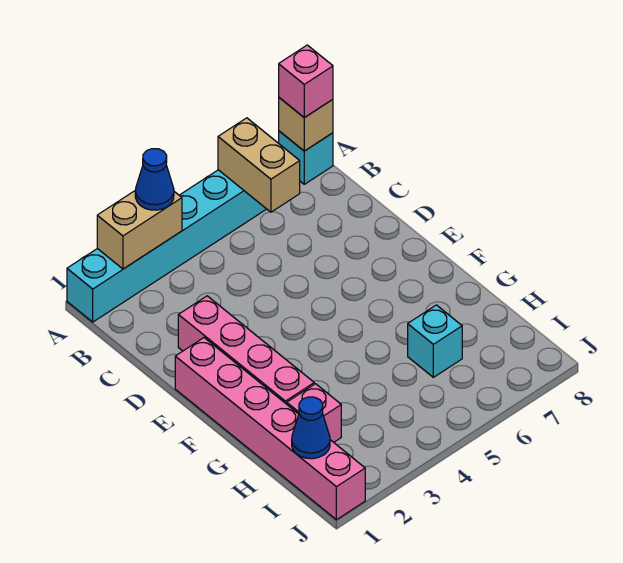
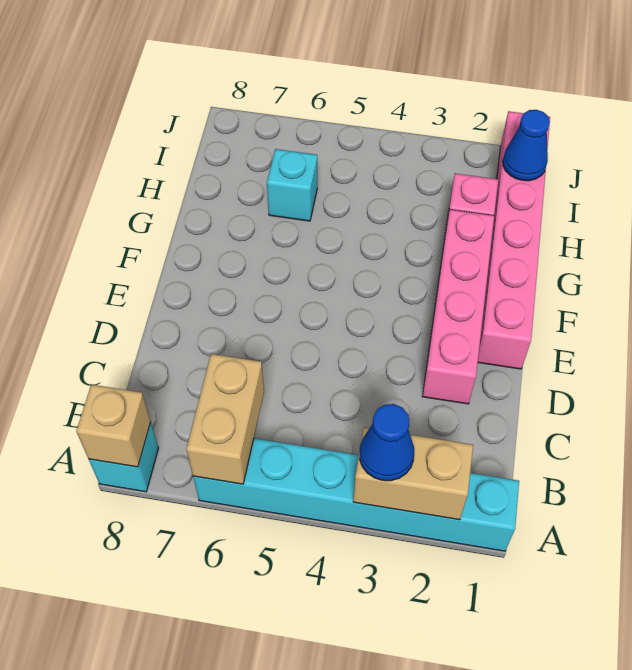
pink brick A8 level 3 -> none

